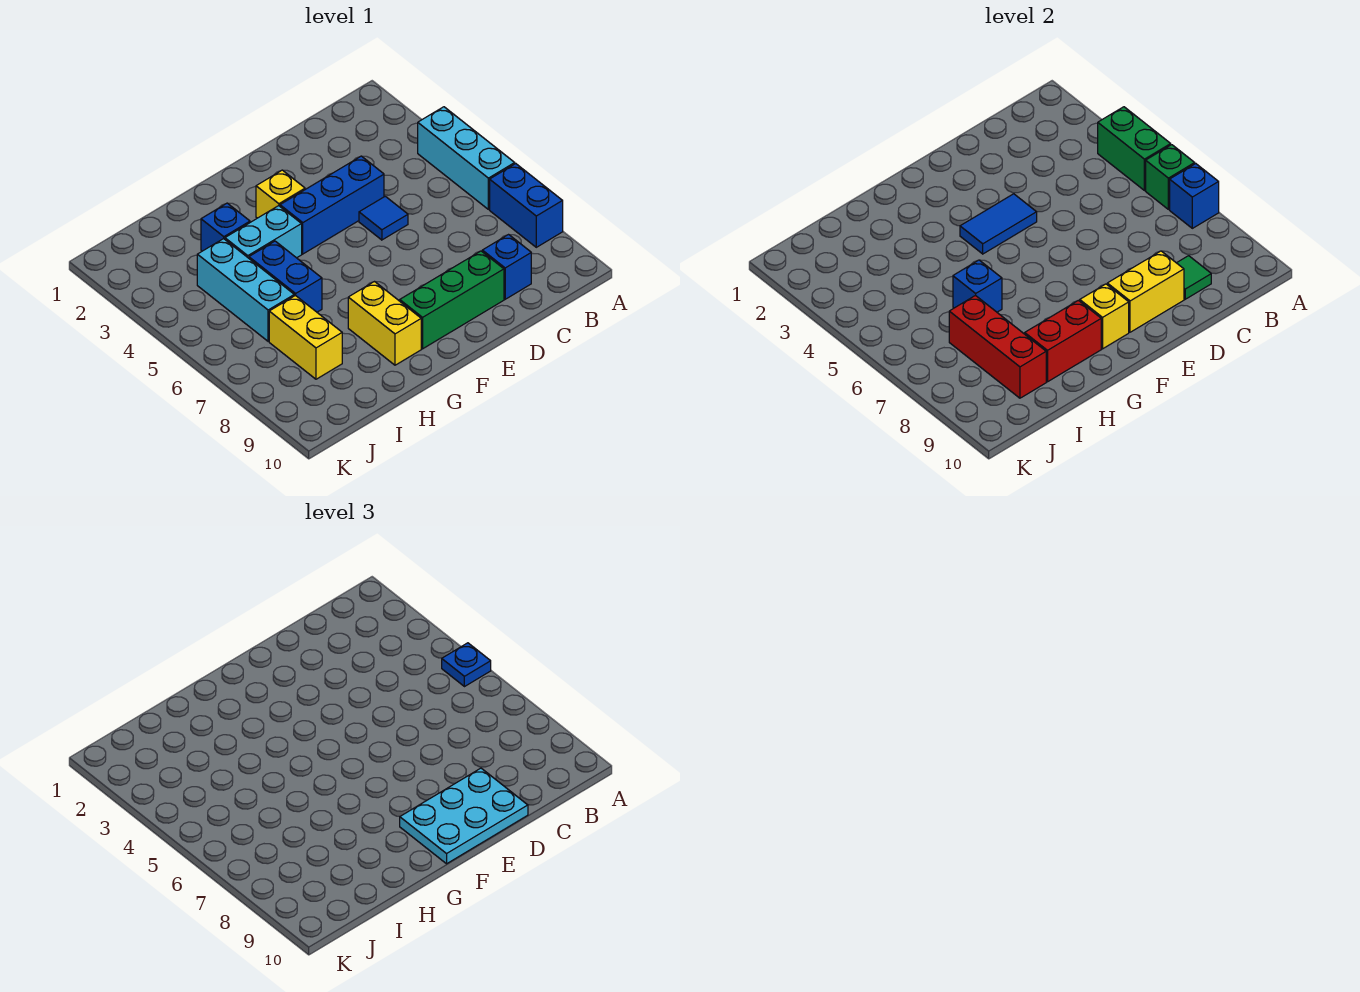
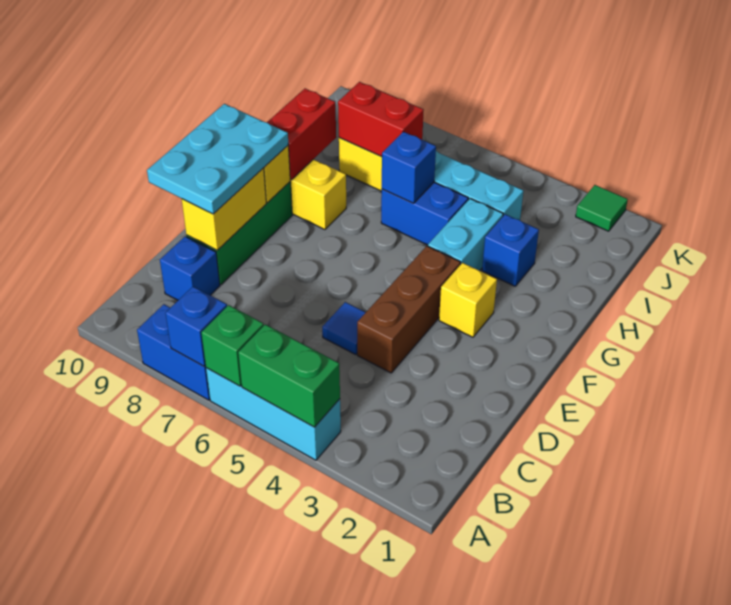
blue plate A5 level 3 -> none
green tile C9 level 2 -> green tile K2 level 1
blue brick D4:F4 level 1 -> brown brick D4:F4 level 1
blue tile E4:F4 level 2 -> none
red brick I7:I9 level 2 -> red brick I7:I8 level 2

